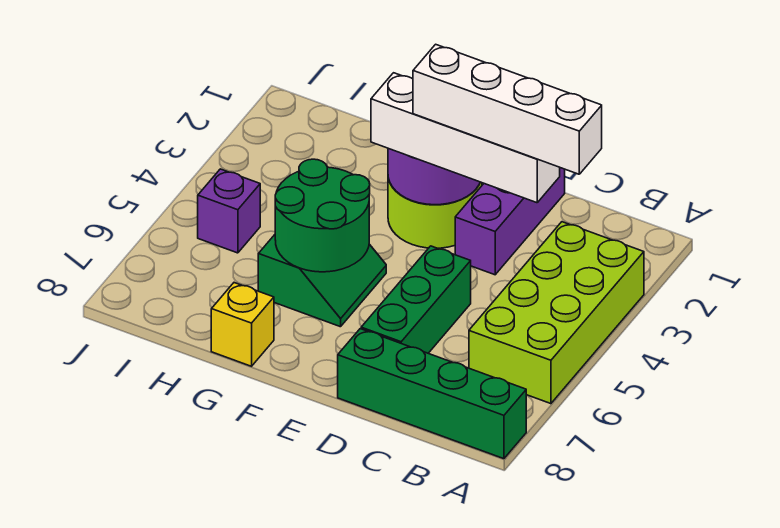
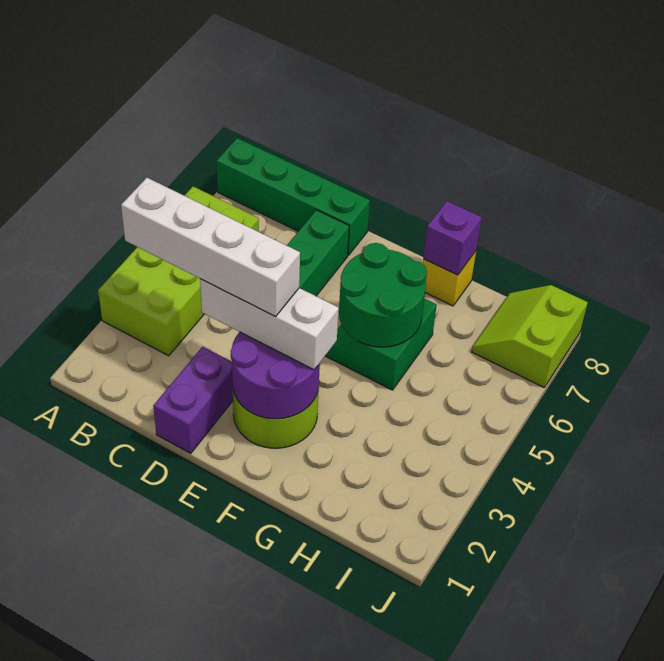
white brick C3:F3 level 3 -> white brick D3:F3 level 3
purple brick D1:D3 level 1 -> purple brick D1:D2 level 1
purple brick I5 level 1 -> purple brick G8 level 2
none -> lime slope I7:J8 level 1 top J

